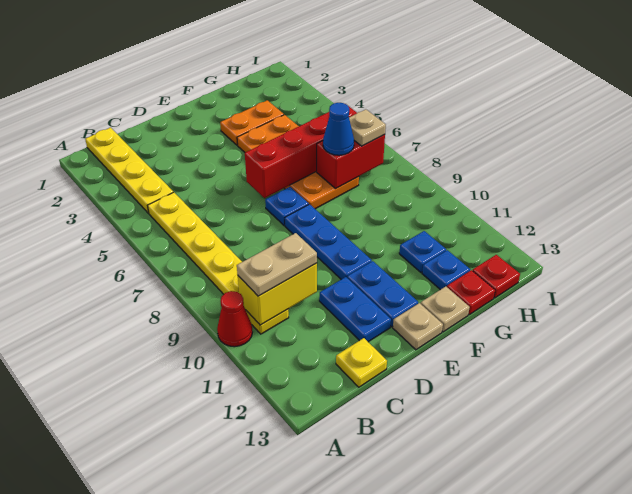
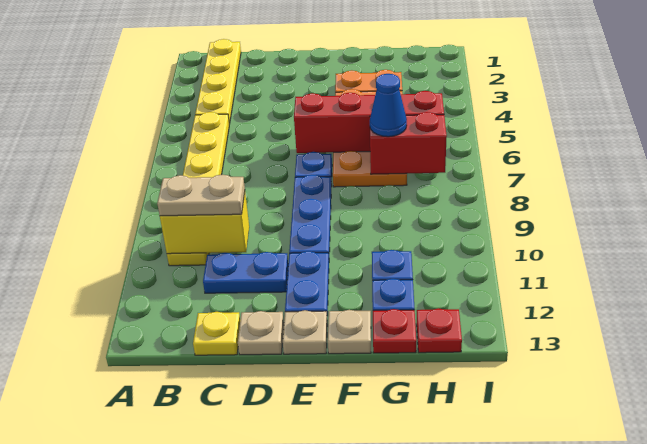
red cone A10 level 1 -> none
blue plate D11:D12 level 1 -> blue plate C11:D11 level 1
tan plate H7 level 3 -> tan plate D13 level 1

